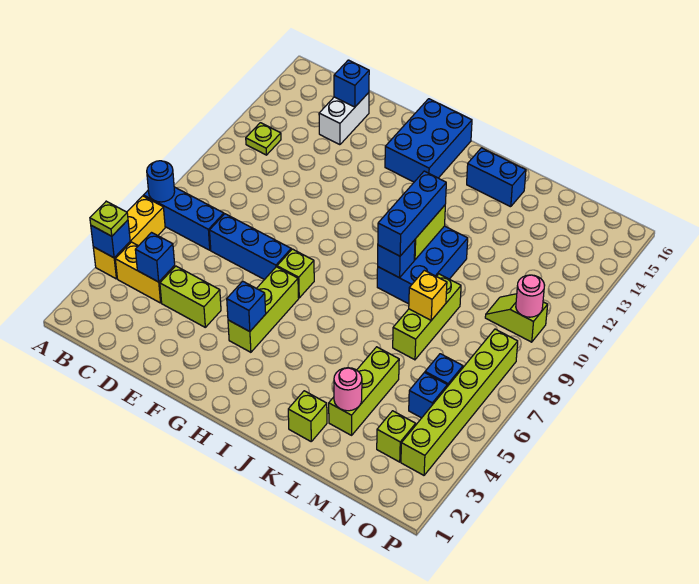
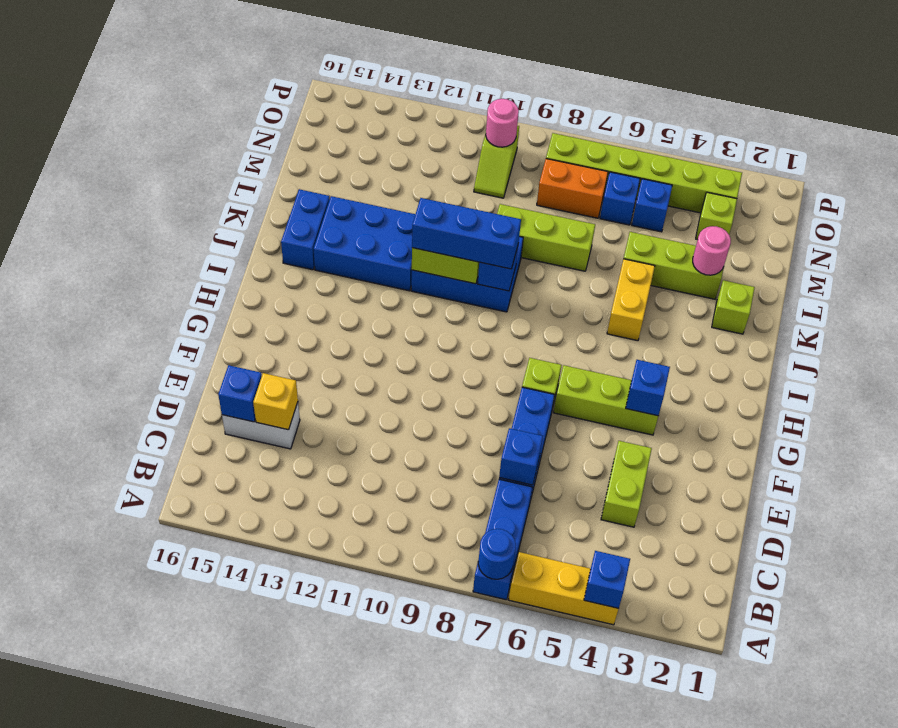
lime plate A4 level 3 -> none
yellow brick B4:C4 level 1 -> yellow brick J5:K5 level 1
lime plate B12 level 1 -> none
blue brick C4 level 2 -> blue brick D7 level 2
blue brick G14:H16 level 1 -> blue brick J12:K14 level 1
yellow brick L8 level 2 -> yellow brick D14 level 2
none -> orange brick N7:N8 level 1

